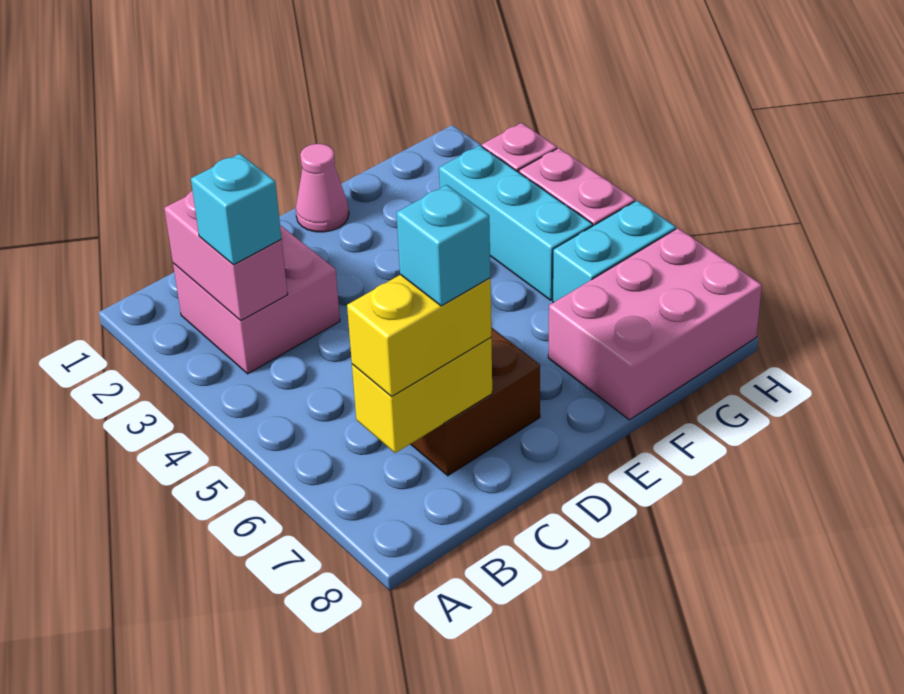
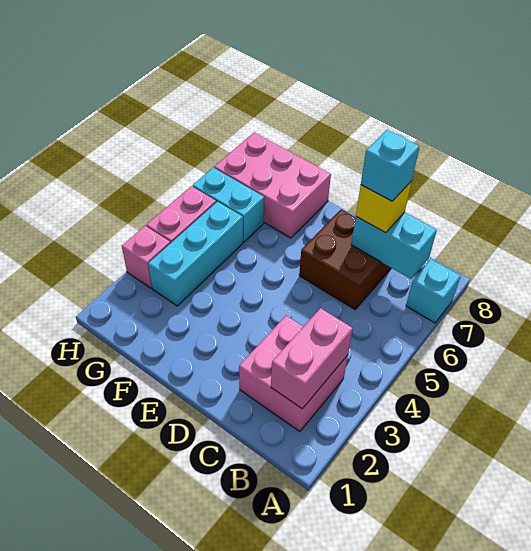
cyan brick B3 level 3 -> cyan brick A7 level 1
yellow brick B7:C7 level 2 -> cyan brick B7:C7 level 2
yellow brick B7:C7 level 3 -> yellow brick C7 level 3
pink cone E1 level 1 -> none

